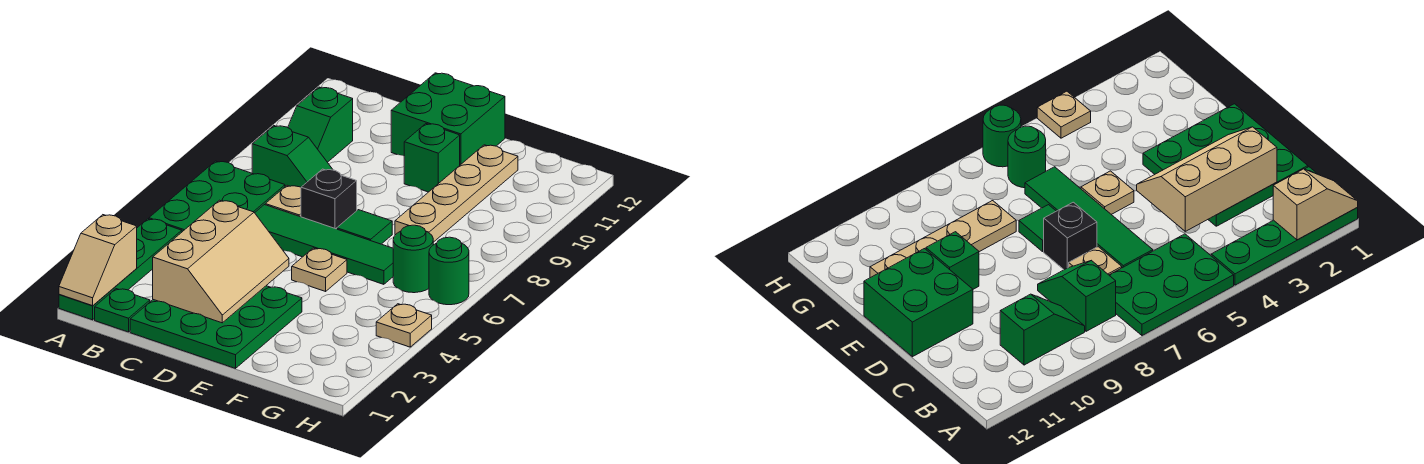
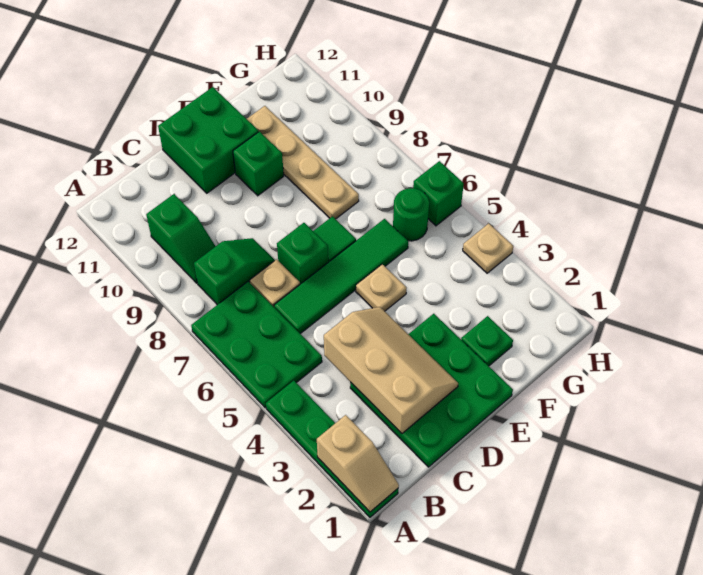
green plate B1 level 1 -> green plate F2 level 1
black brick D7 level 1 -> green brick D7 level 1
green round brick H6 level 1 -> green brick H6 level 1

